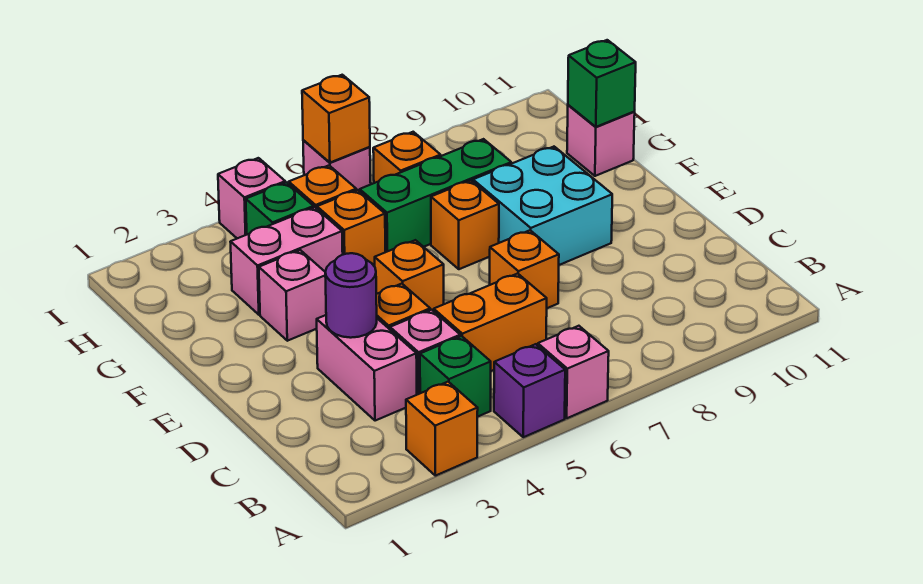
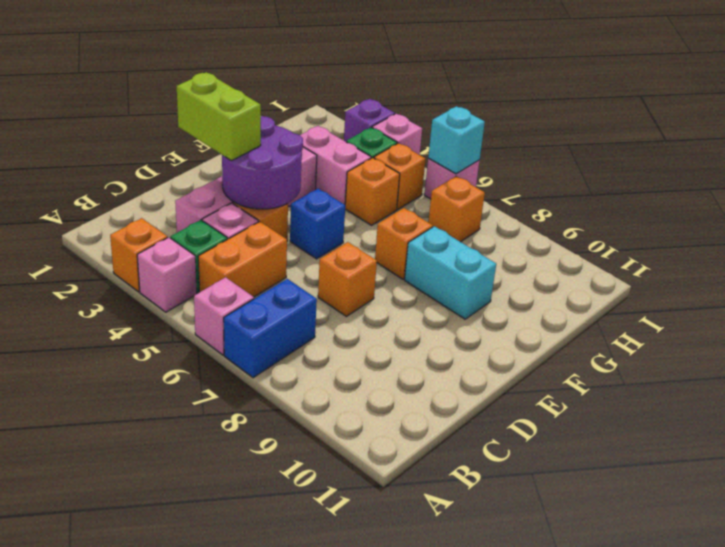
purple brick A5 level 1 -> purple brick I3 level 1
none -> blue brick A7:B7 level 1
orange brick C5:C6 level 1 -> orange brick B5:C5 level 1
none -> lime brick D2:D3 level 3
purple round brick D3 level 2 -> purple round brick D3:E4 level 2
orange brick E5 level 1 -> blue brick E5 level 1
cyan brick E8:F9 level 1 -> cyan brick F8:F9 level 1
green brick G6:G8 level 1 -> none
pink brick G11 level 1 -> pink brick A4 level 1
green brick G11 level 2 -> none
orange brick I6 level 2 -> cyan brick I6 level 2

